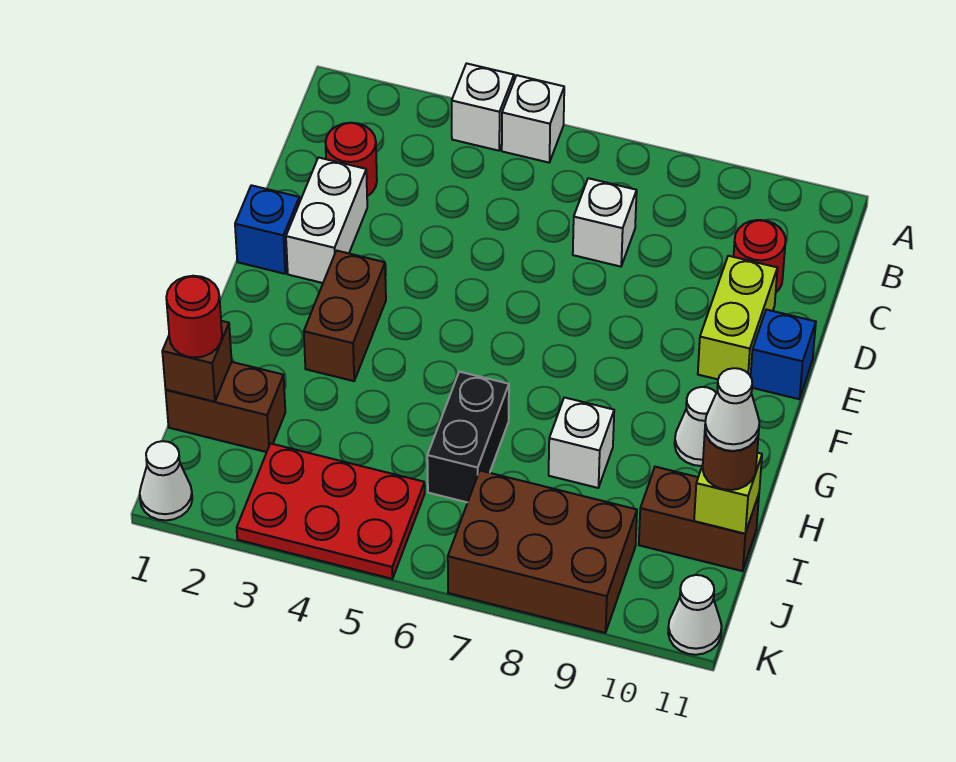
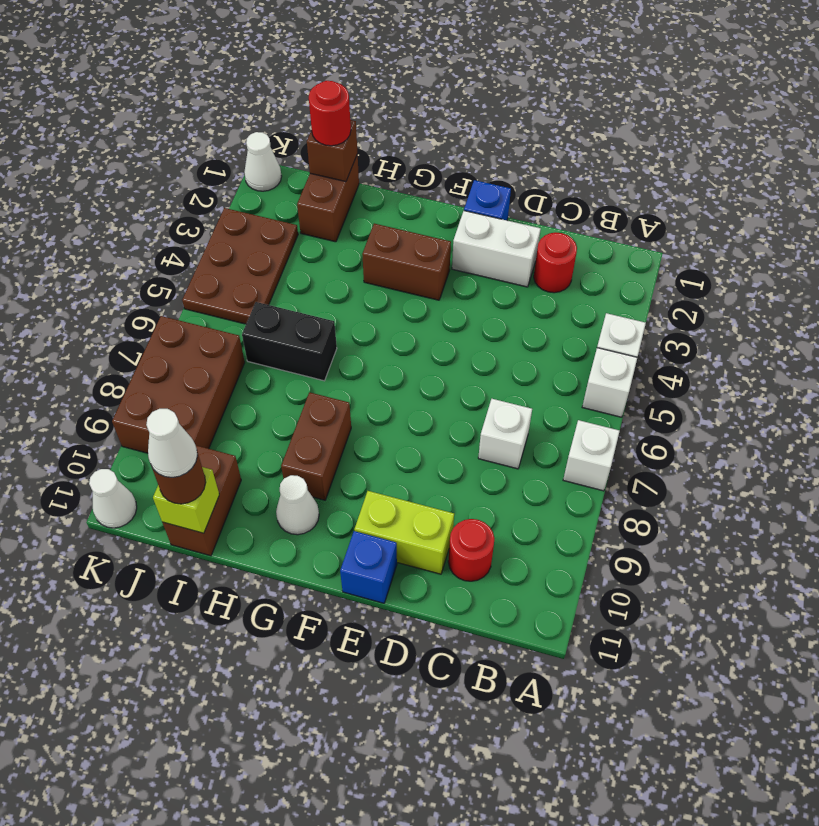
none -> brown brick G8:G9 level 1
white brick H8 level 1 -> white brick A7 level 1
red plate J3:K5 level 1 -> brown plate J3:K5 level 1

